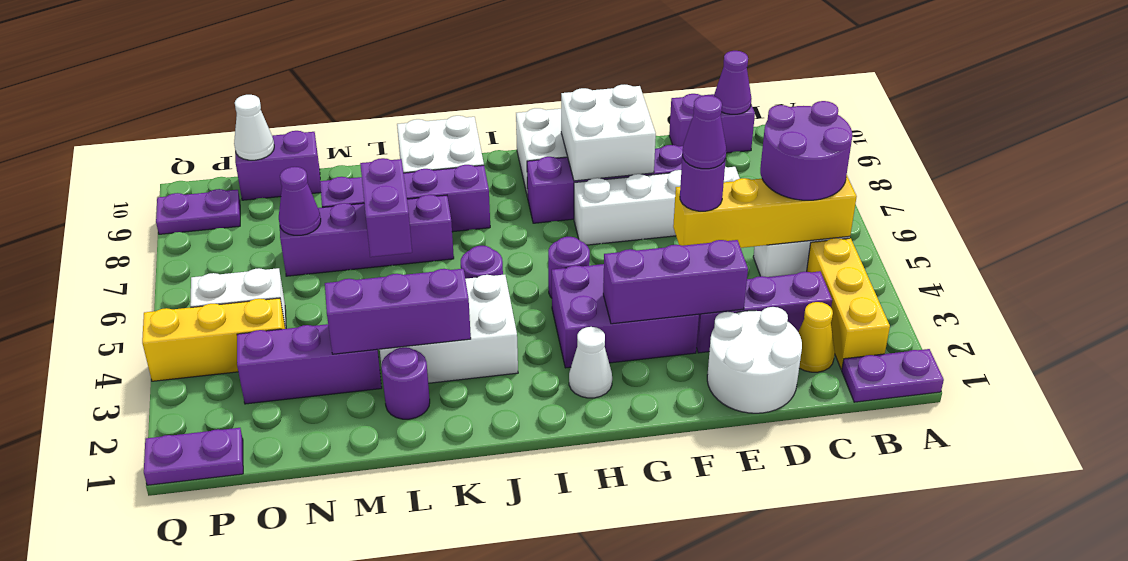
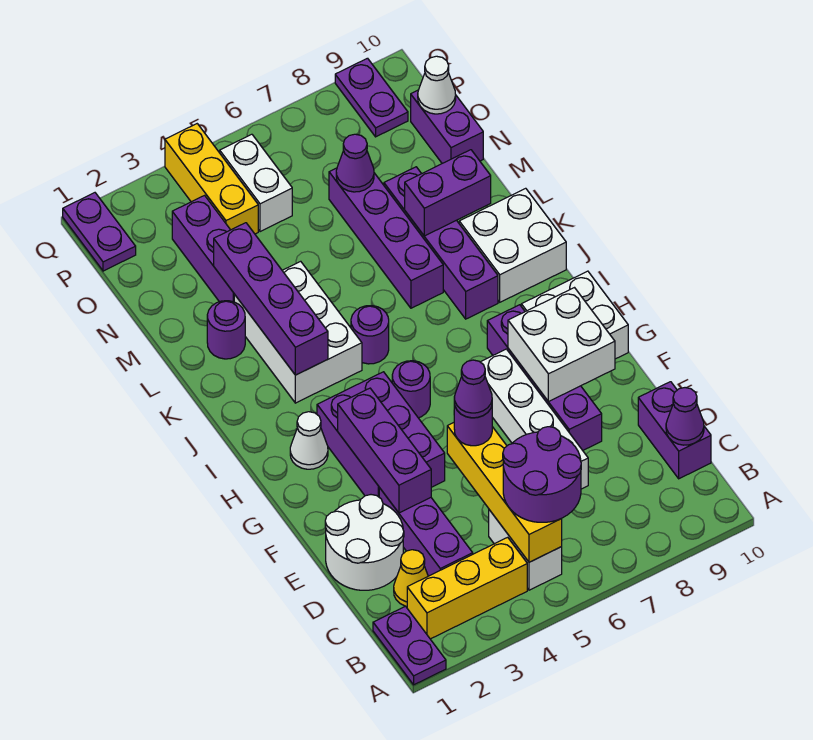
purple brick K3:M3 level 2 -> purple brick J3:M3 level 2
purple brick L6:L7 level 2 -> purple brick L8:L9 level 2

